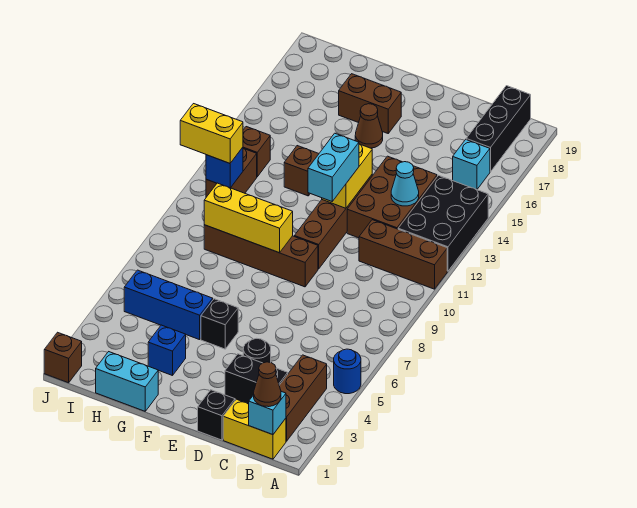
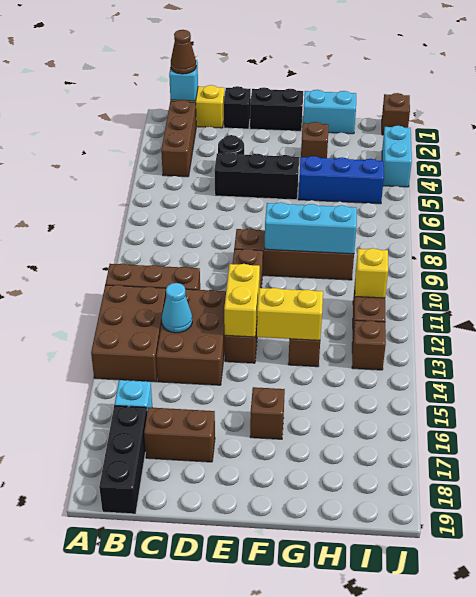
blue round brick A5 level 1 -> none
black brick A12:B14 level 1 -> brown brick A12:B14 level 1
black brick C3:D3 level 1 -> black brick E1:F1 level 1
cyan brick E11:E12 level 3 -> cyan brick J3:J4 level 1
black brick F5 level 1 -> black brick D5:F5 level 1
yellow brick F9:H9 level 2 -> cyan brick F9:H9 level 2
brown cone F16 level 1 -> brown brick F16 level 1
brown brick F17:G17 level 1 -> brown brick C17:D17 level 1
blue brick G3 level 1 -> brown brick G3 level 1
blue brick I11 level 2 -> yellow brick I11 level 2
yellow brick I11:J11 level 3 -> yellow brick F13:G13 level 2

